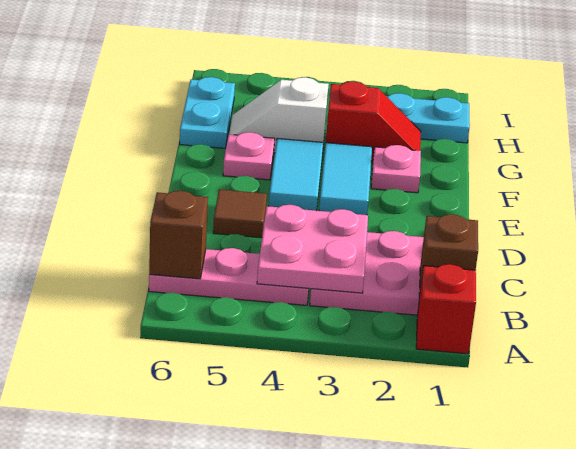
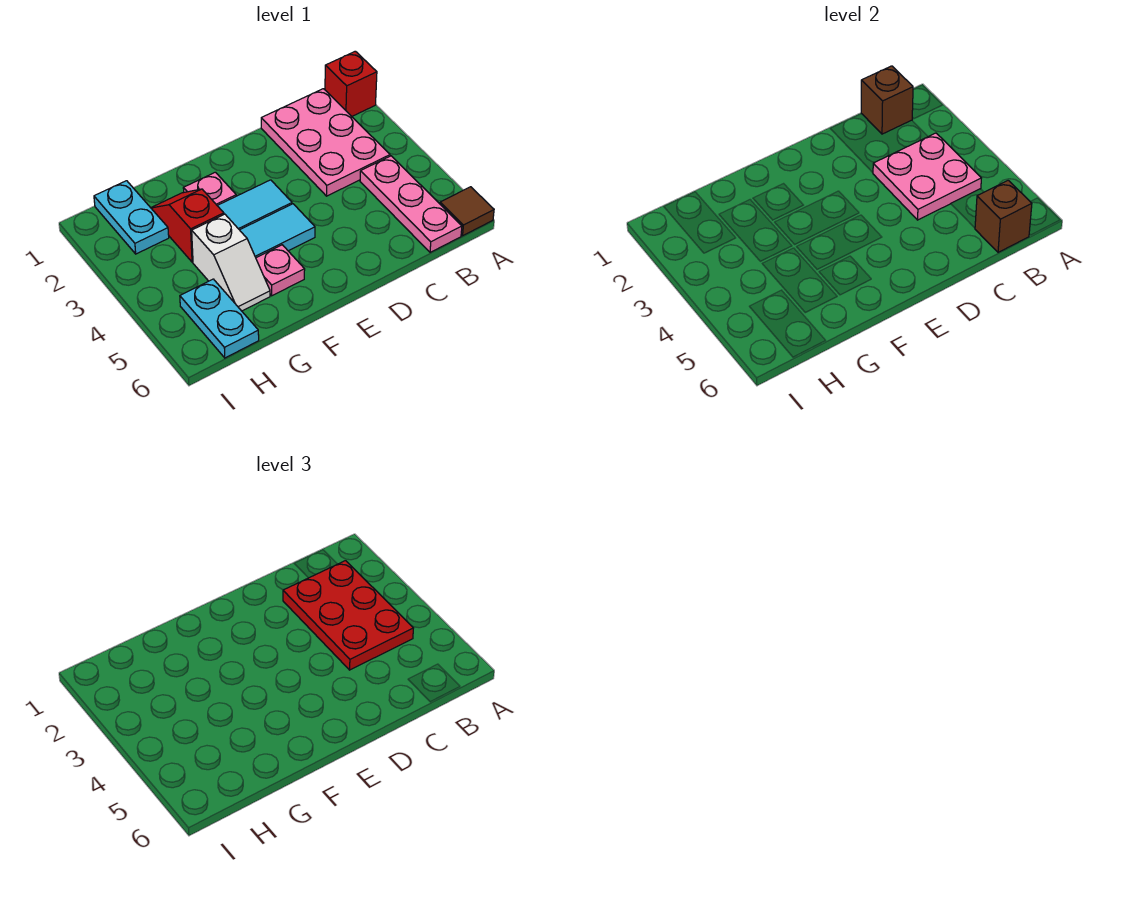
none -> red plate B2:C4 level 3
brown tile D5 level 1 -> brown tile A6 level 1
cyan plate G6:H6 level 1 -> cyan plate H5:H6 level 1

